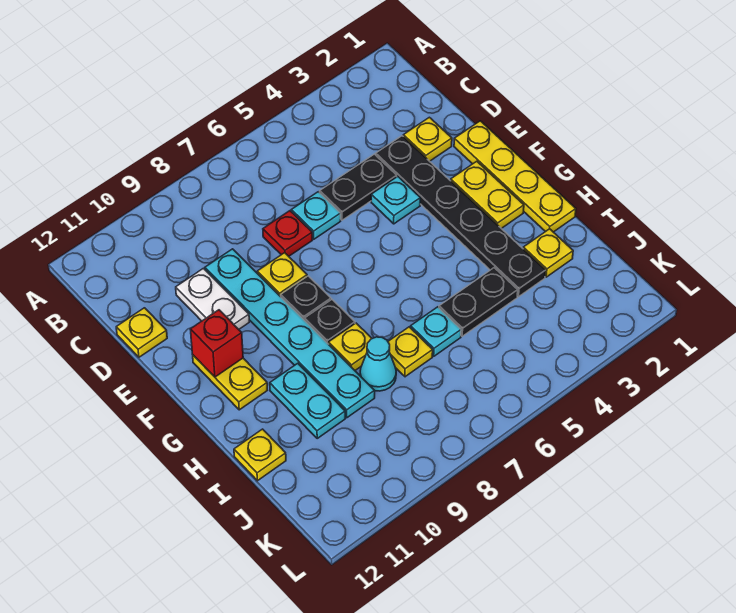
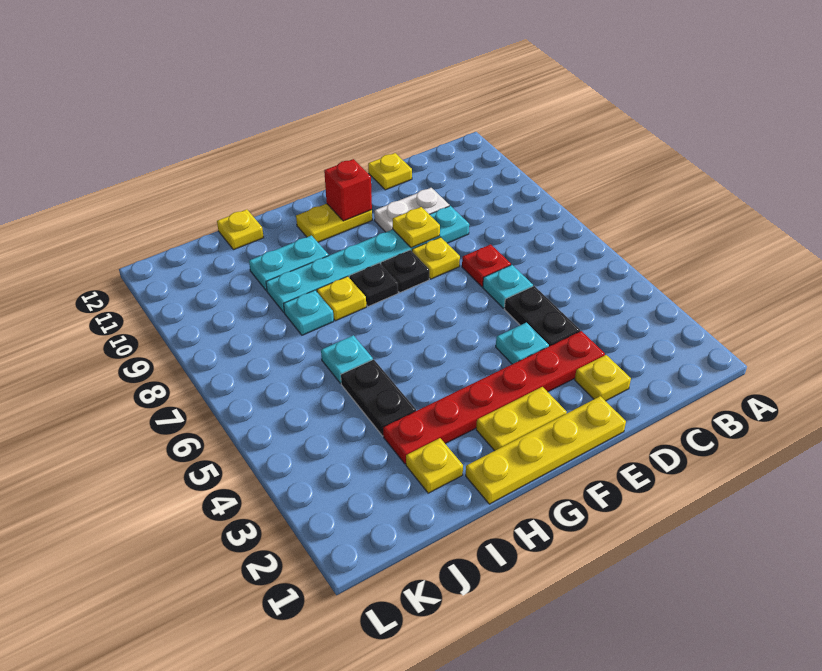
black plate D3:I3 level 1 -> red plate D3:I3 level 1
yellow plate I7 level 1 -> yellow plate E9 level 2
cyan cone I8 level 1 -> cyan plate I8 level 1

